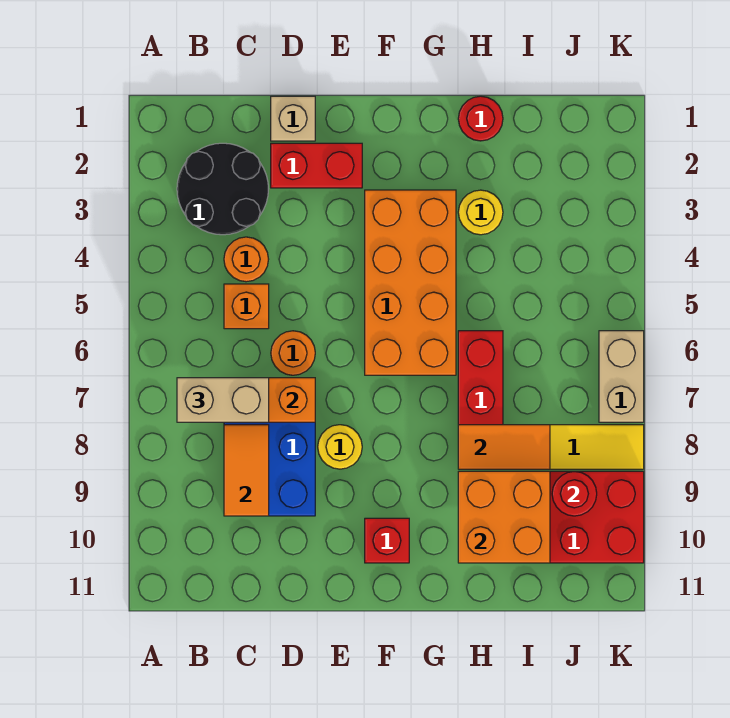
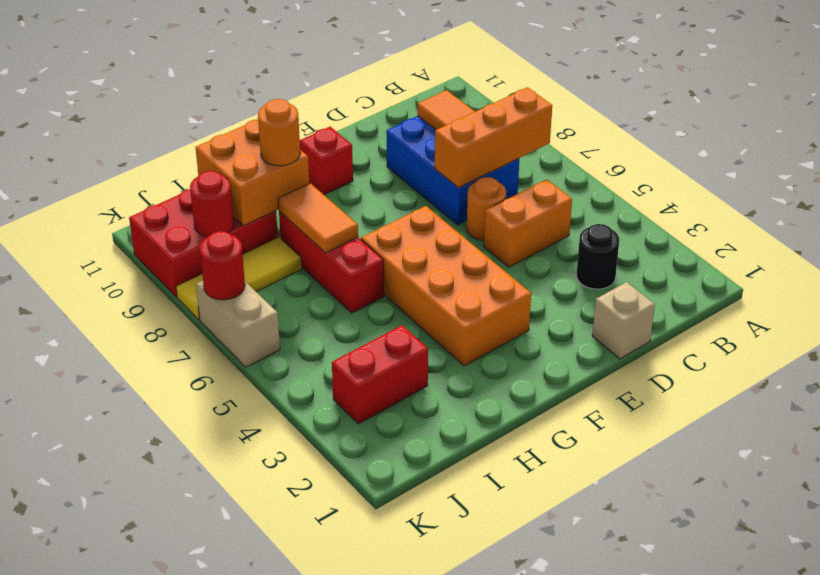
black round brick B2:C3 level 1 -> black round brick C3 level 1
tan brick B7:C7 level 3 -> none
orange round brick C4 level 1 -> orange round brick H9 level 3
orange brick C5 level 1 -> orange brick C5:D5 level 1
red brick D2:E2 level 1 -> red brick I3:J3 level 1
yellow round brick E8 level 1 -> none
red round brick H1 level 1 -> red round brick K7 level 2
yellow round brick H3 level 1 -> none
orange tile H8:I8 level 2 -> orange tile H7:H8 level 2

